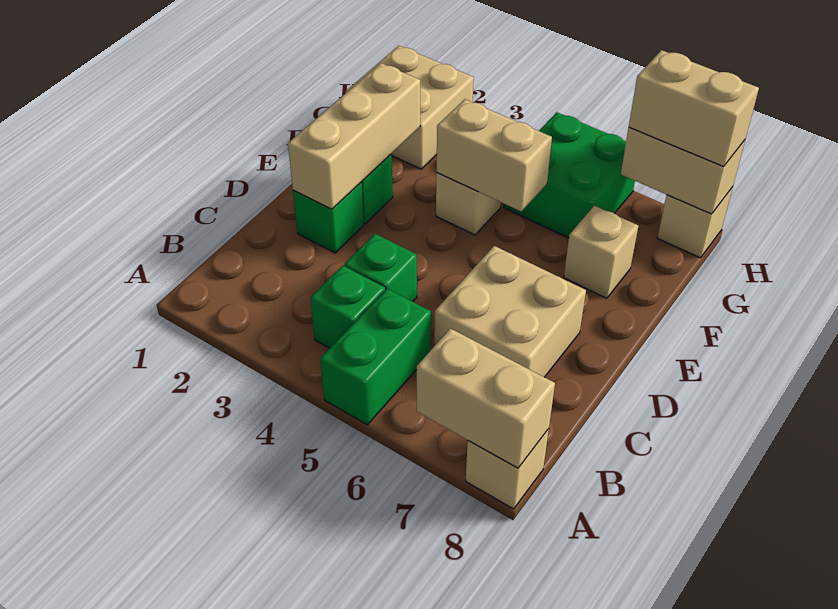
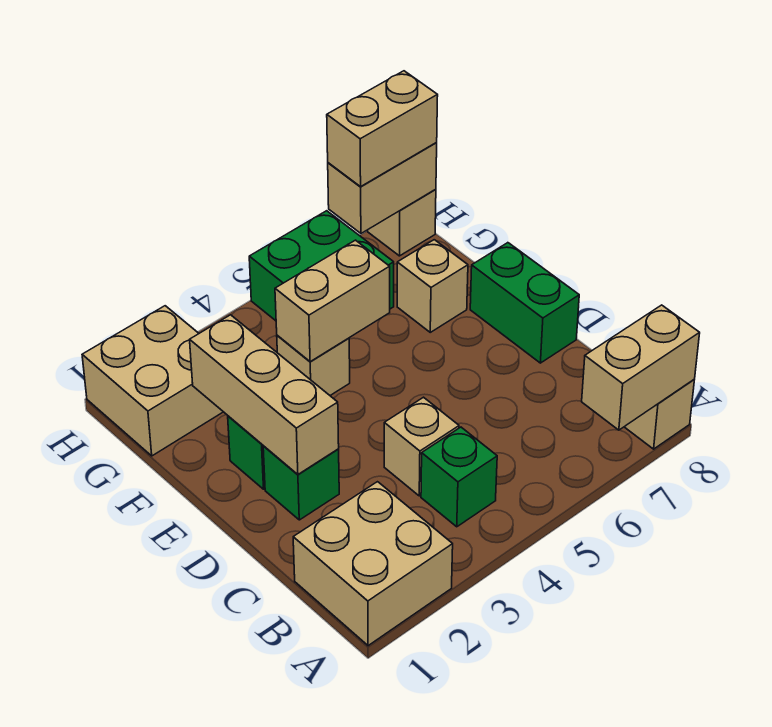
green brick A5:B5 level 1 -> green brick D8:E8 level 1
green brick C4 level 1 -> tan brick C4 level 1
tan brick C6:D7 level 1 -> tan brick A1:B2 level 1

